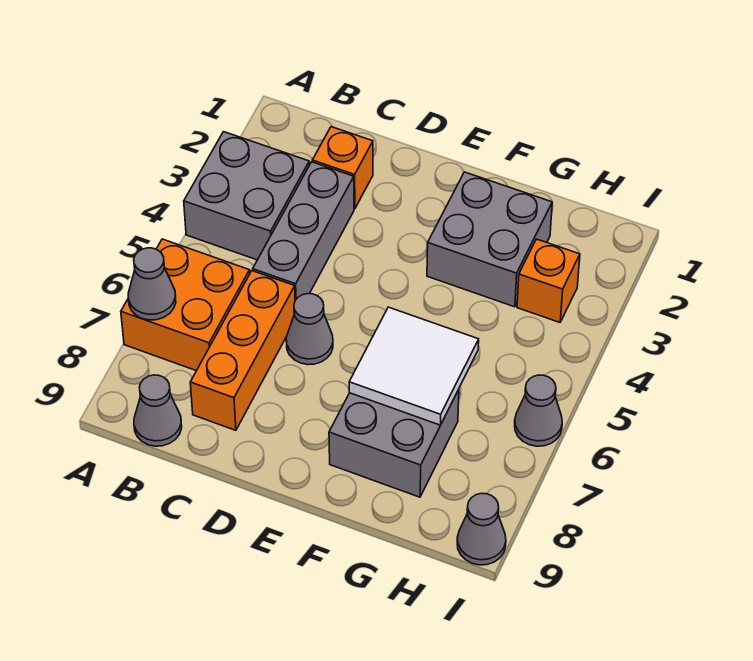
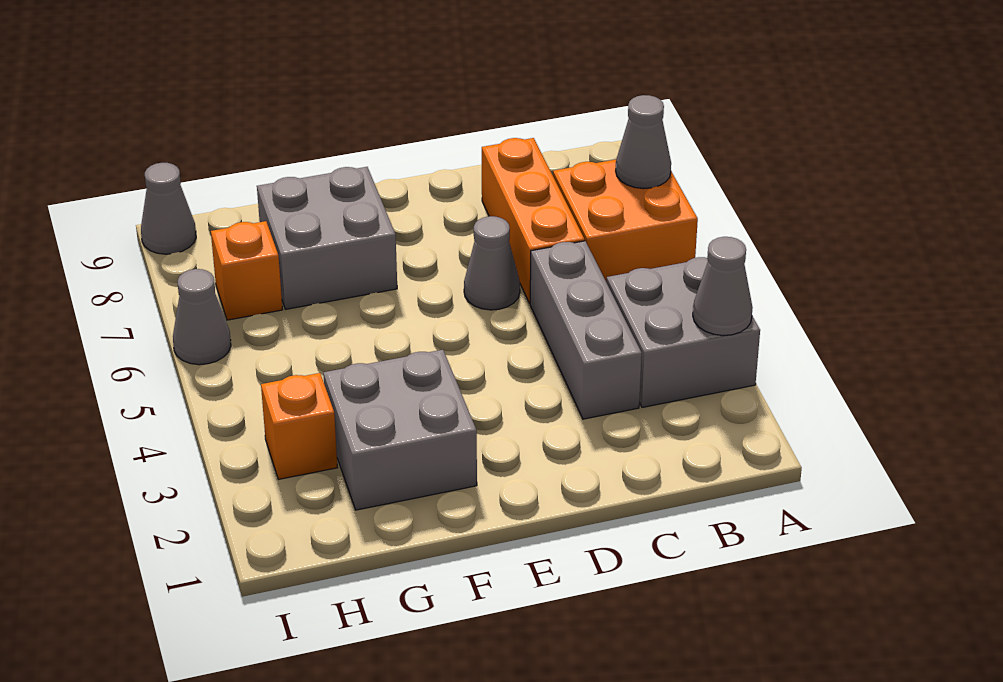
grey cone B9 level 1 -> grey cone A3 level 2
orange brick C2 level 1 -> orange brick H7 level 1
white tile F6:G7 level 2 -> none

